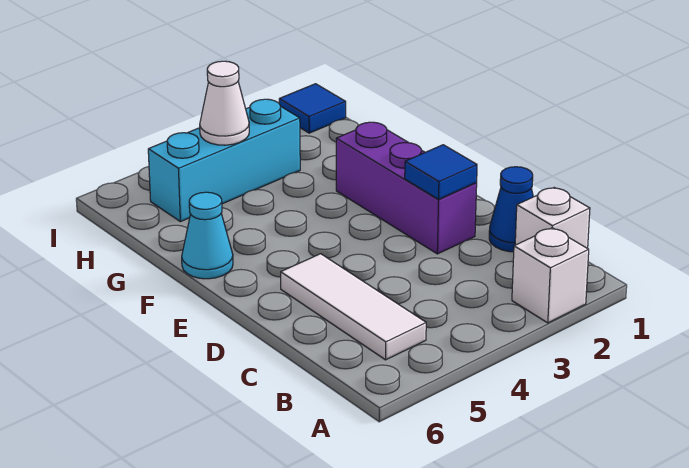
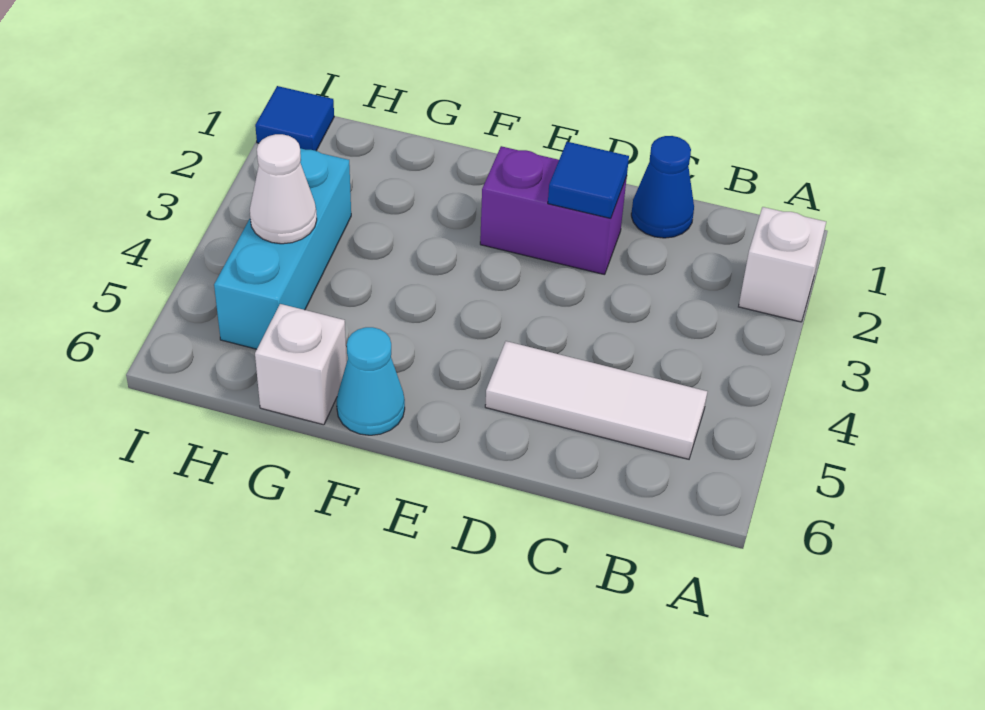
white brick B1 level 1 -> white brick G6 level 1
purple brick D2:F2 level 1 -> purple brick D2:E2 level 1

